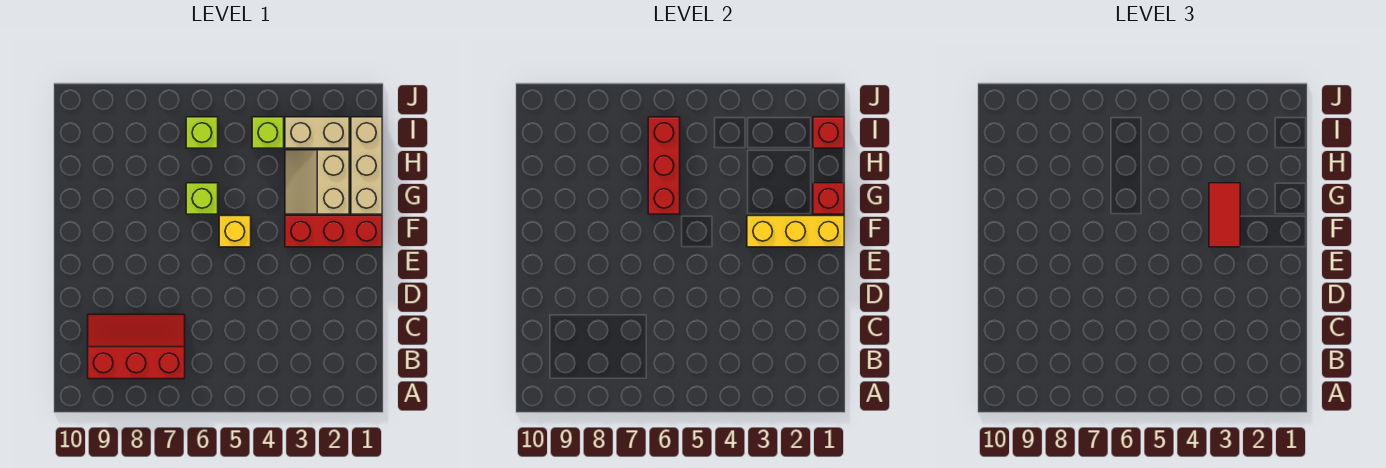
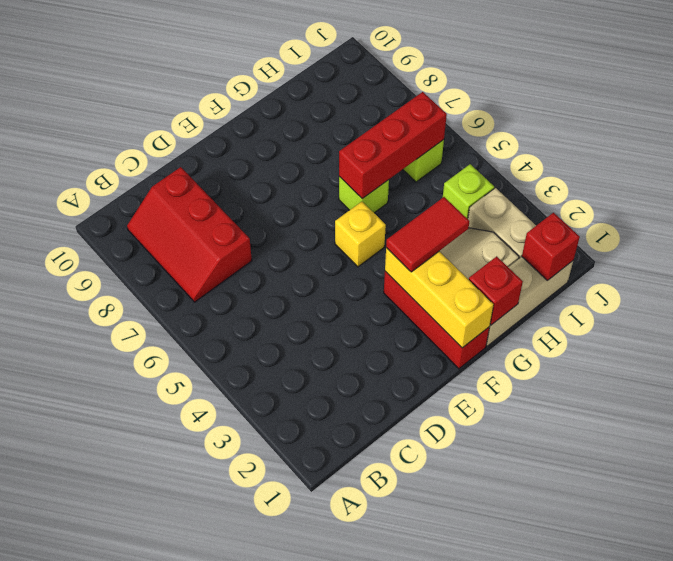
red slope B7:C9 level 1 top B -> red slope B7:C9 level 1 top C

